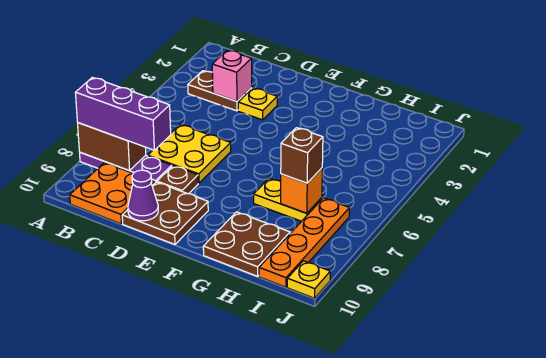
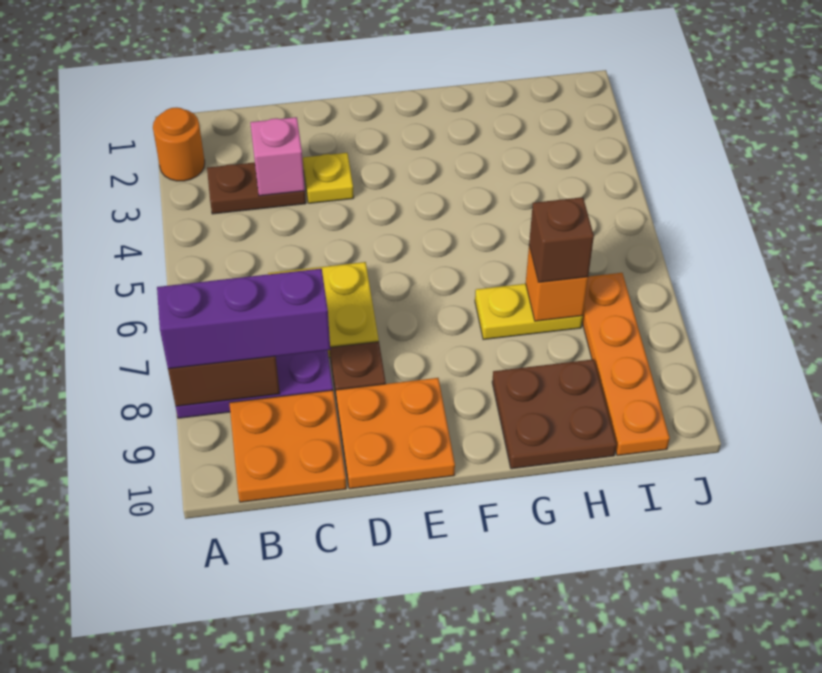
none -> orange round brick A2 level 1
brown plate D9:E10 level 1 -> orange plate D9:E10 level 1
purple cone D10 level 2 -> none
yellow plate J10 level 1 -> none

